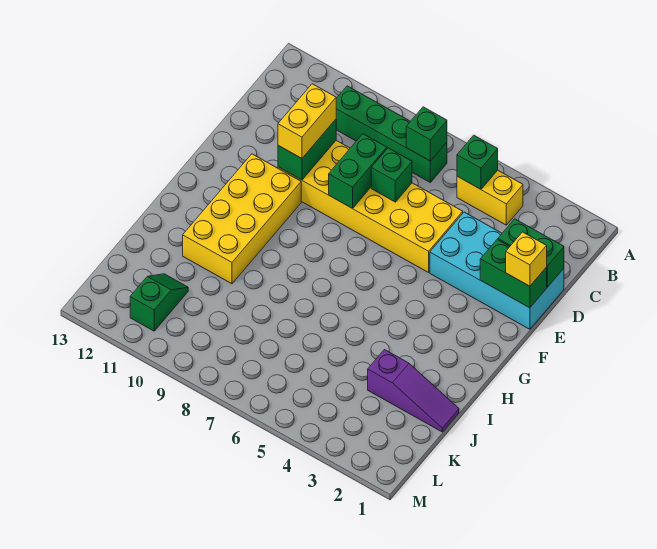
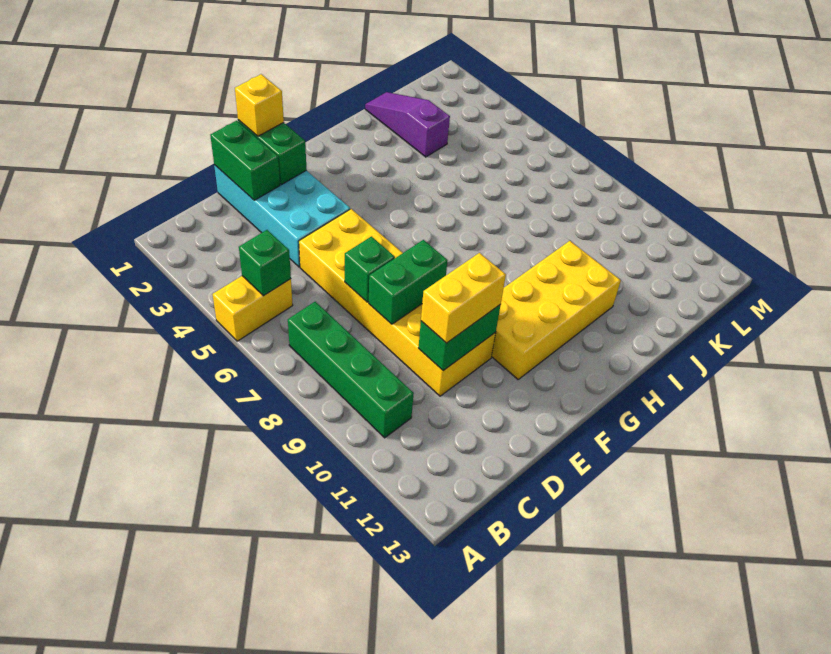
yellow brick B4:B5 level 1 -> yellow brick A5:B5 level 1
green brick B7 level 2 -> none
green slope K11:L11 level 1 top L -> none

